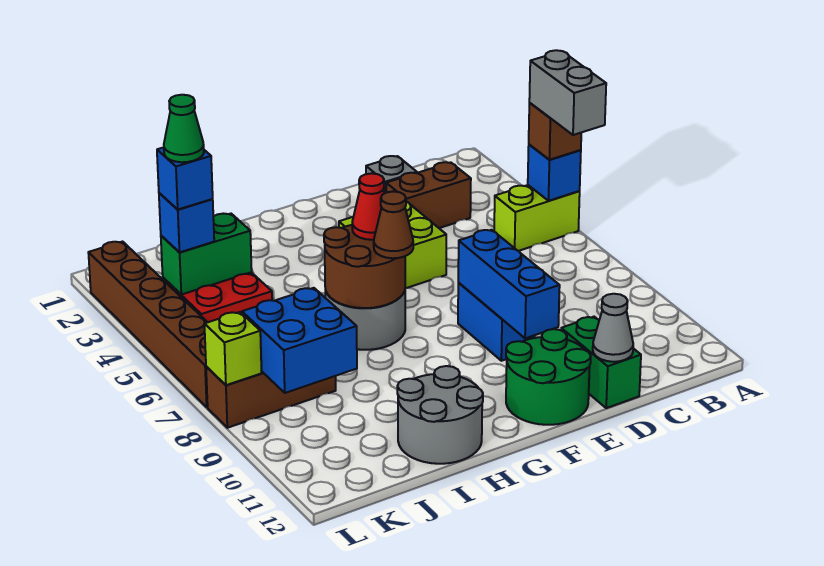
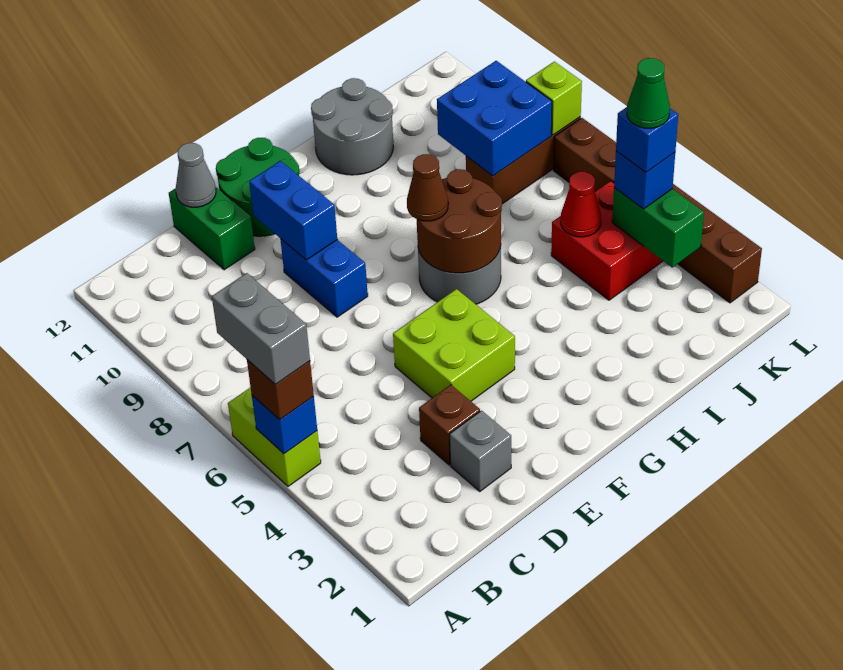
lime brick A5:B5 level 1 -> lime brick A5:A6 level 1
brown brick C3:D3 level 1 -> brown brick D3 level 1
blue brick E8:E10 level 2 -> blue brick E9:E10 level 2
red cone G6 level 3 -> red cone J5 level 2
green brick J4:K4 level 2 -> green brick K3:K4 level 2

